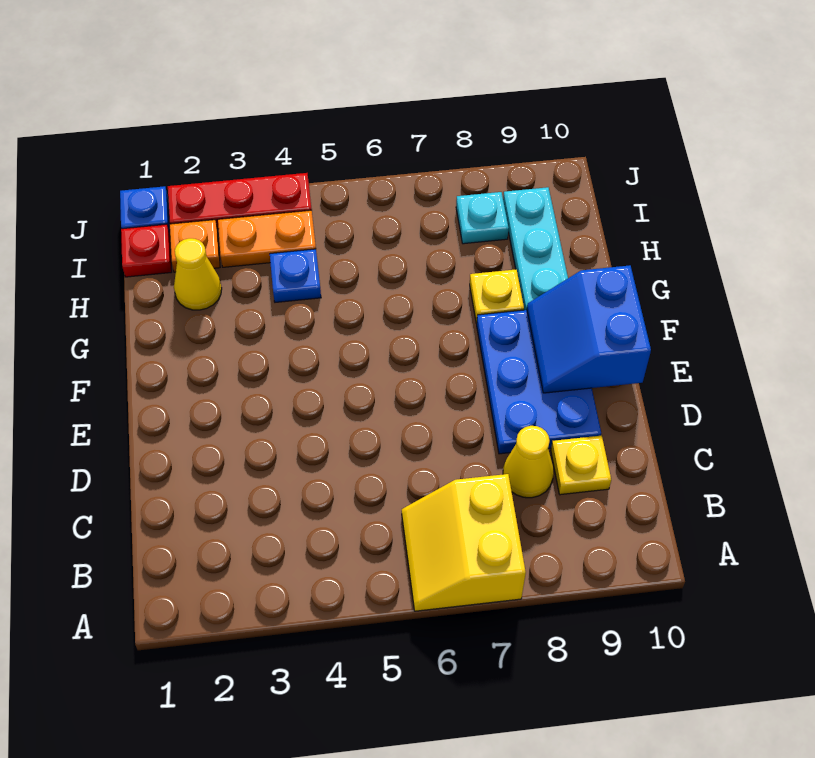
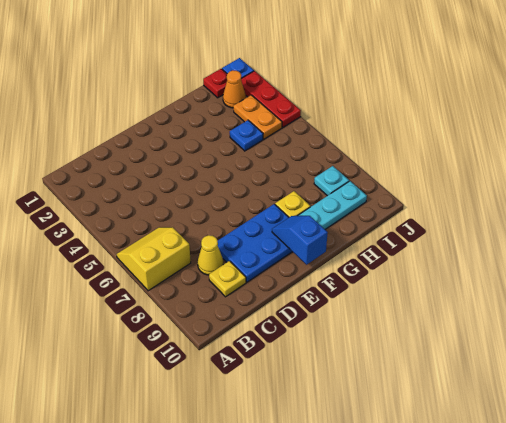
blue slope E9:F10 level 2 top 10 -> blue slope F9:F10 level 2 top 10
yellow cone H2 level 1 -> none
orange plate I2 level 1 -> orange cone I2 level 1

